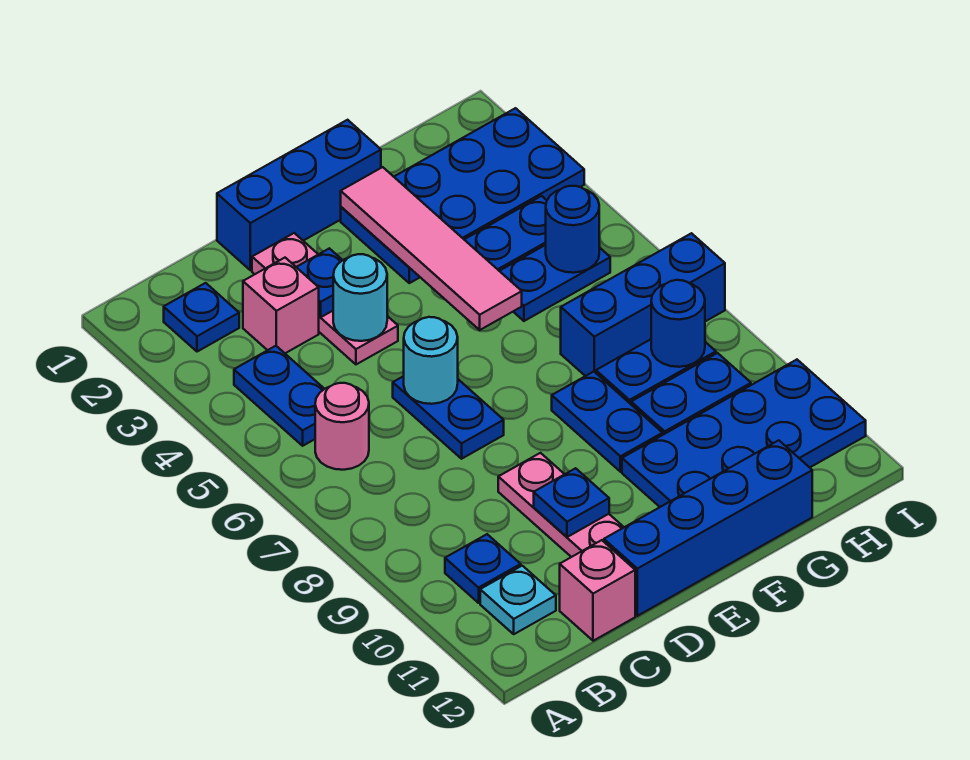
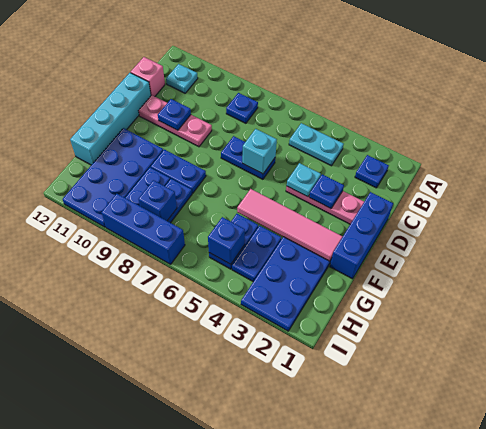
blue plate B4:B5 level 1 -> cyan plate B4:B5 level 1
pink round brick B6 level 1 -> none
blue plate B10 level 1 -> blue plate B8 level 1
pink brick C3 level 1 -> none
cyan round brick D4 level 2 -> cyan plate D4 level 2
cyan round brick D6 level 2 -> cyan brick D6 level 2
blue brick D12:G12 level 1 -> cyan brick D12:G12 level 1
blue brick G7:I7 level 1 -> blue brick I7:I9 level 1
blue round brick H5 level 2 -> blue brick H5 level 2
blue round brick H8 level 2 -> blue brick H8 level 2

